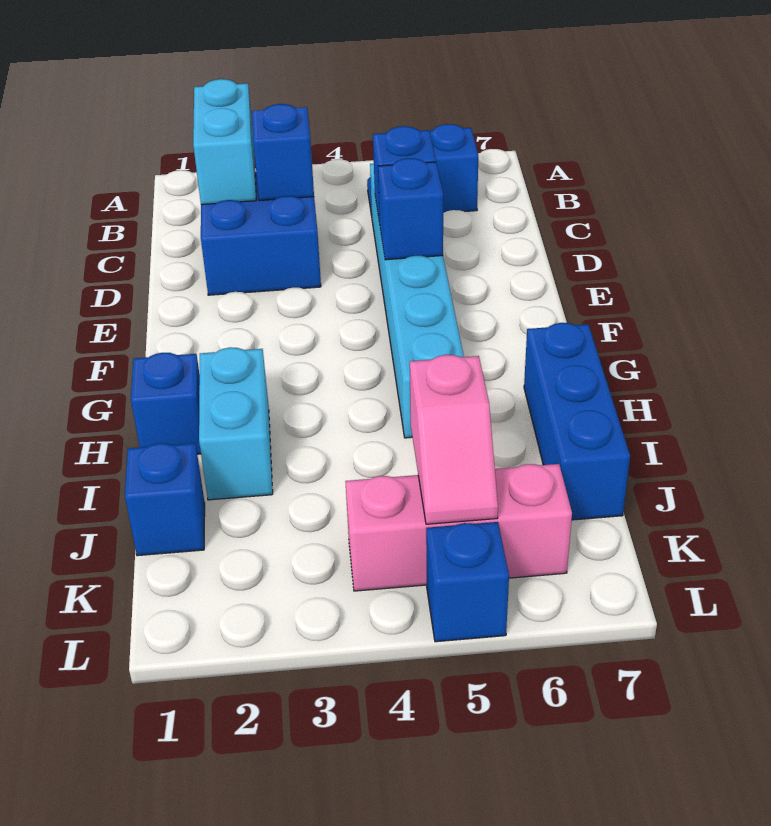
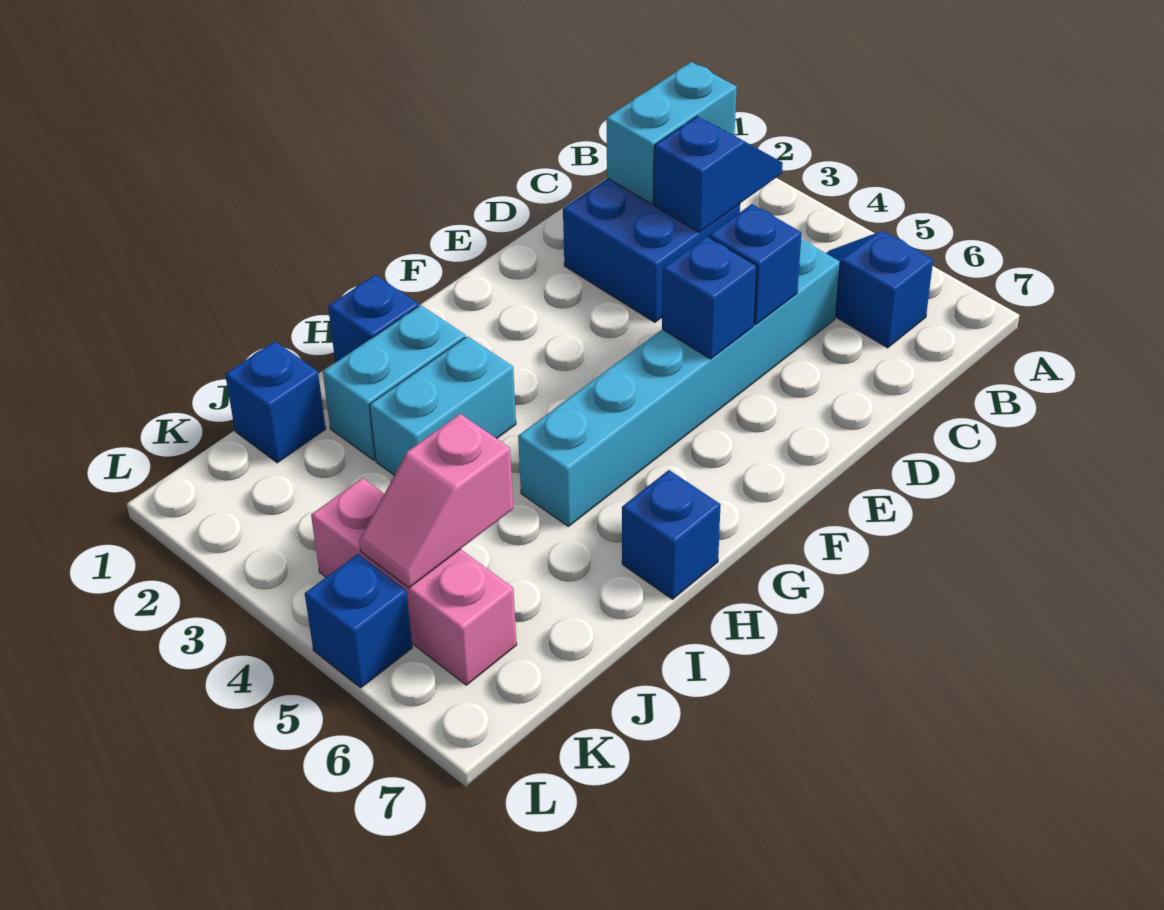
none -> cyan brick H3:I3 level 1
blue brick H7:J7 level 1 -> blue brick H7 level 1

